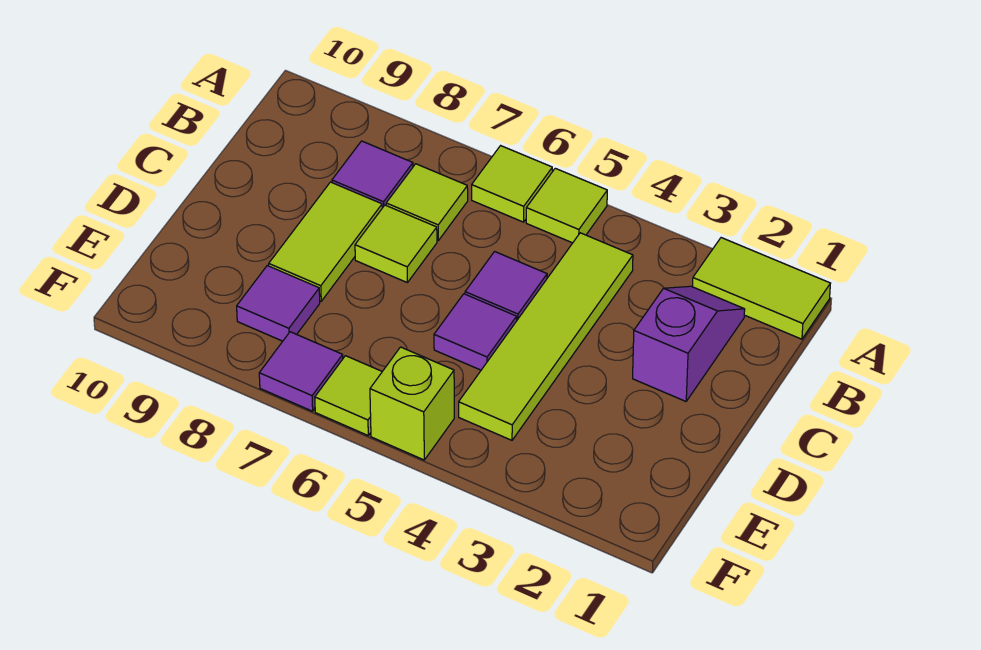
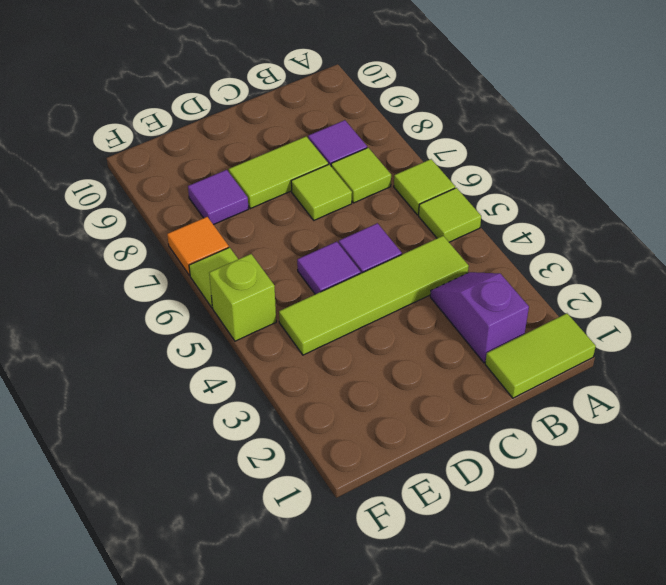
lime tile A1:A2 level 1 -> lime tile A1:B1 level 1
purple slope B2:C2 level 1 top C -> purple slope B2:B3 level 1 top 2
purple tile F7 level 1 -> orange tile F7 level 1

